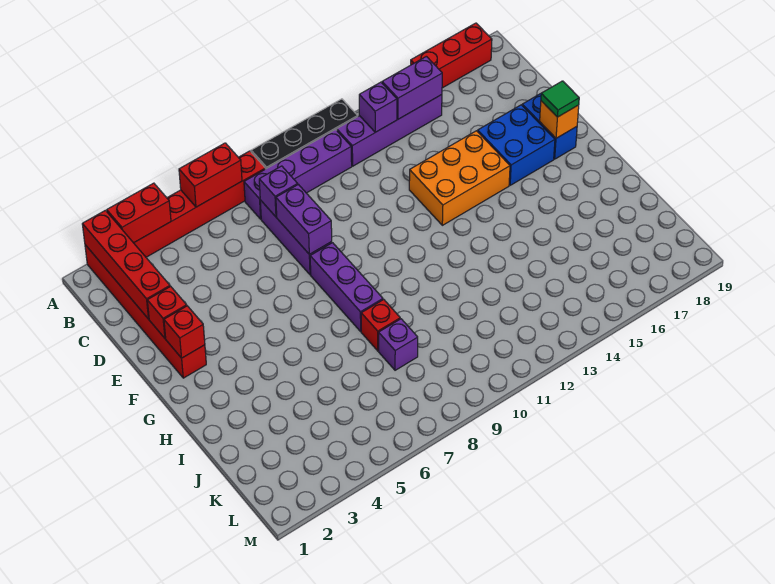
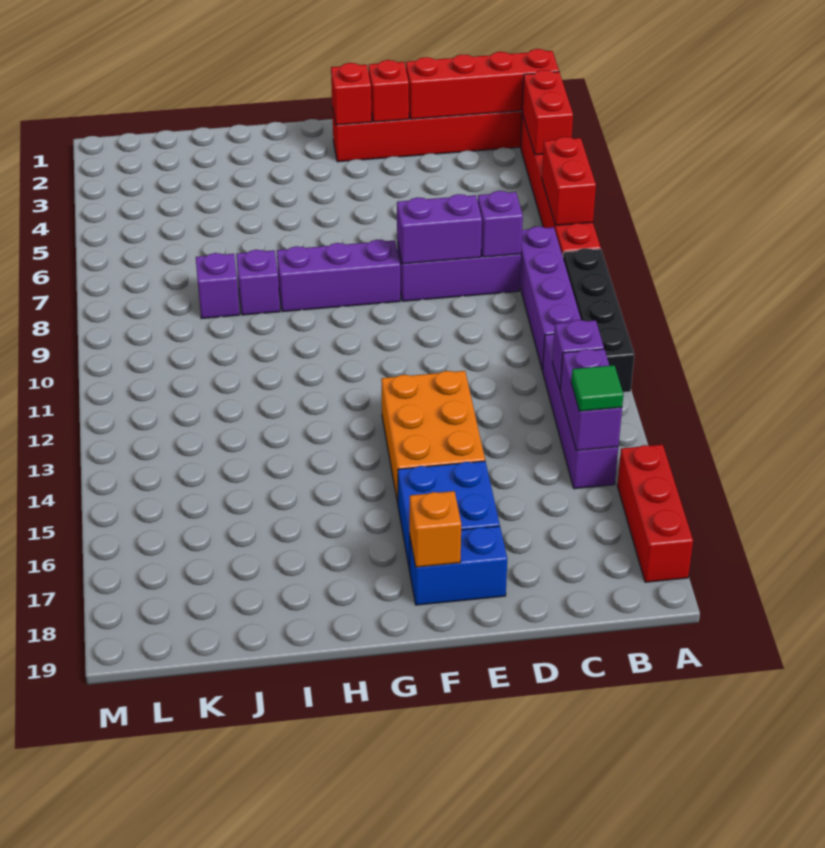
green tile F18 level 3 -> green tile B15 level 3
red brick I8 level 1 -> purple brick I8 level 1

